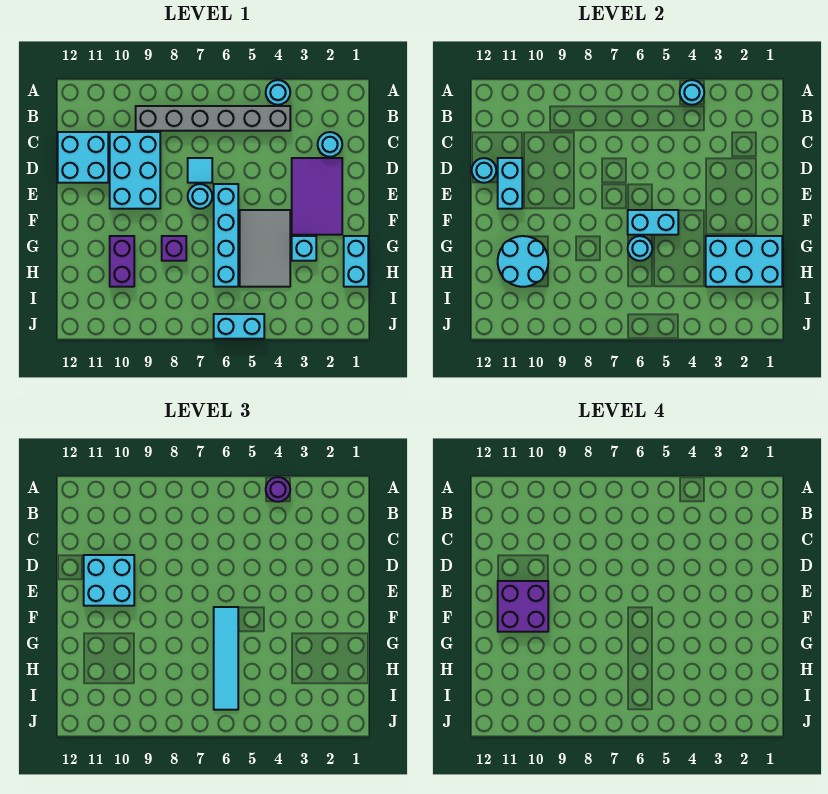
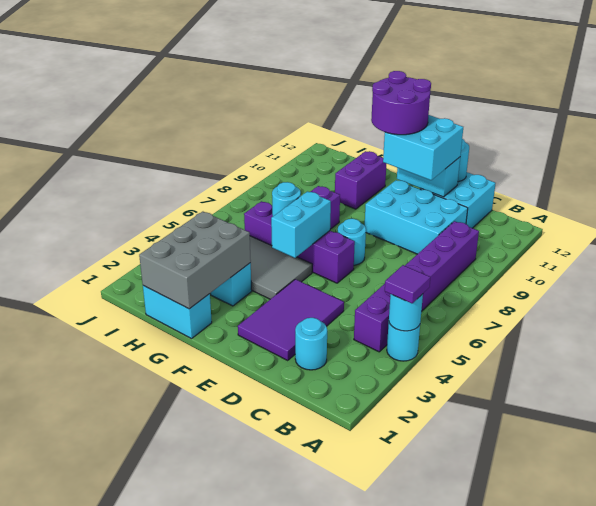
purple round brick A4 level 3 -> purple tile A4 level 3
grey brick B4:B9 level 1 -> purple brick B4:B9 level 1
purple tile D2:F3 level 1 -> purple tile D2:E4 level 1
cyan tile D7 level 1 -> none
cyan brick E6:H6 level 1 -> purple brick E6:H6 level 1
purple brick E10:F11 level 4 -> purple round brick E10:F11 level 4
cyan tile F6:I6 level 3 -> none
cyan brick G1:H3 level 2 -> grey brick G1:H3 level 2
purple brick G10:H10 level 1 -> purple brick G10:G11 level 1
cyan round brick G10:H11 level 2 -> none
cyan brick J5:J6 level 1 -> none

